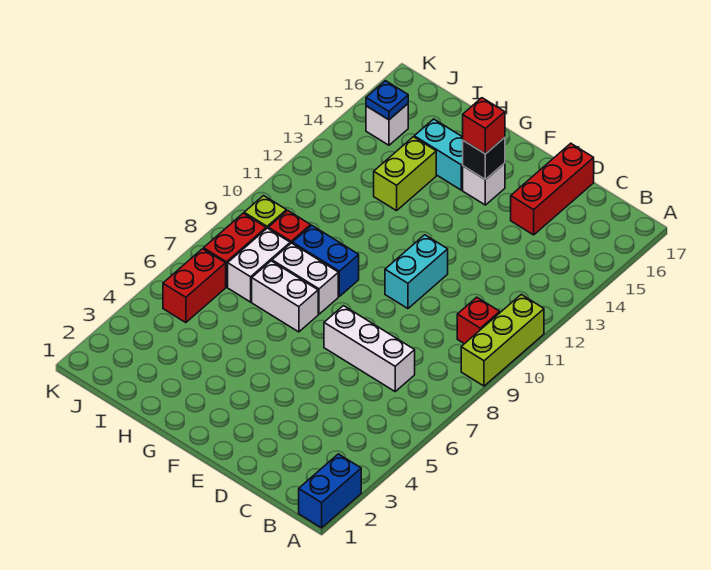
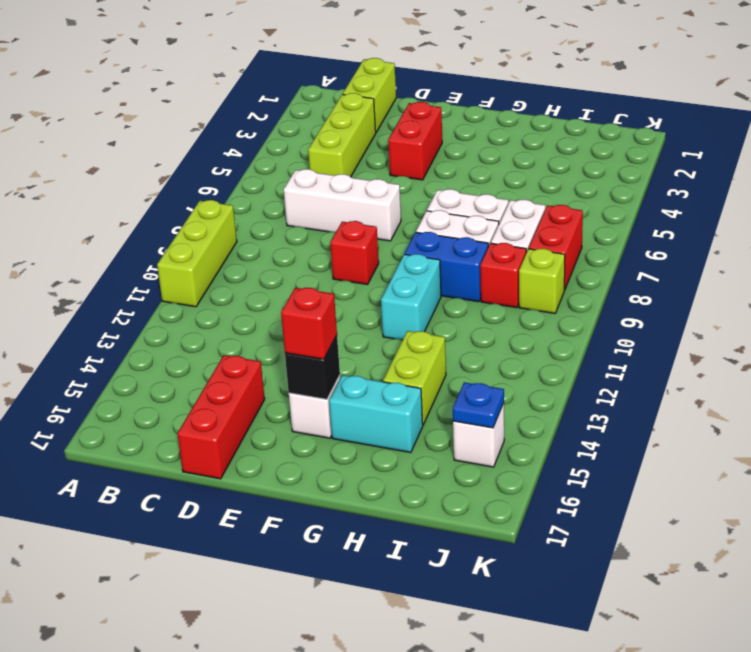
blue brick A1:A2 level 1 -> none
red brick B10 level 1 -> red brick E9 level 1
none -> lime brick C1:C2 level 1
none -> lime brick C3:C5 level 1
cyan brick E10:E11 level 1 -> cyan brick G10:G11 level 1
red brick J5:J6 level 1 -> red brick E3:E4 level 1

